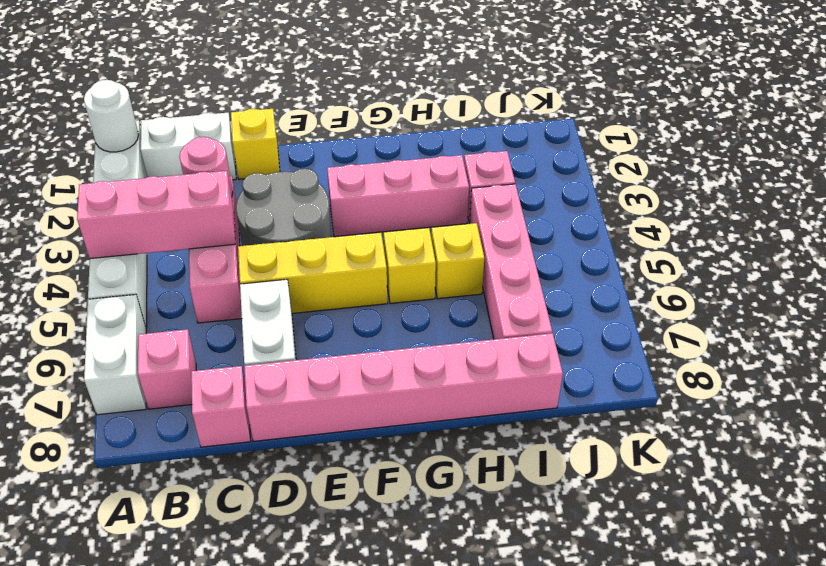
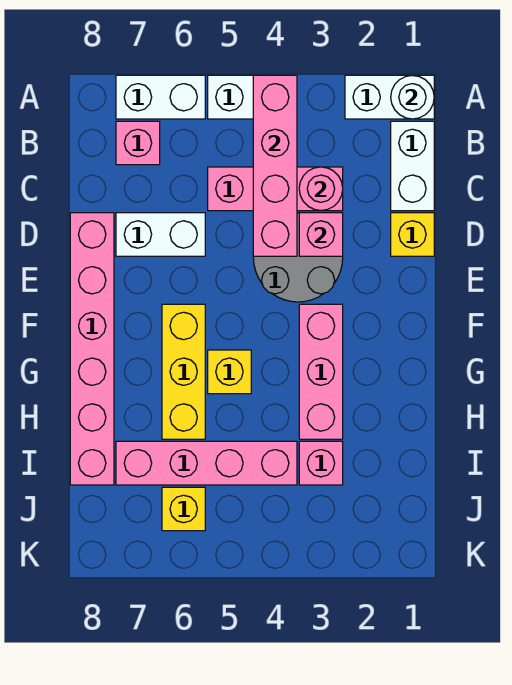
pink brick A4:C4 level 2 -> pink brick A4:D4 level 2
pink brick C8 level 1 -> pink brick D3 level 2
yellow brick D5:F5 level 1 -> yellow brick F6:H6 level 1
yellow brick H5 level 1 -> yellow brick J6 level 1

